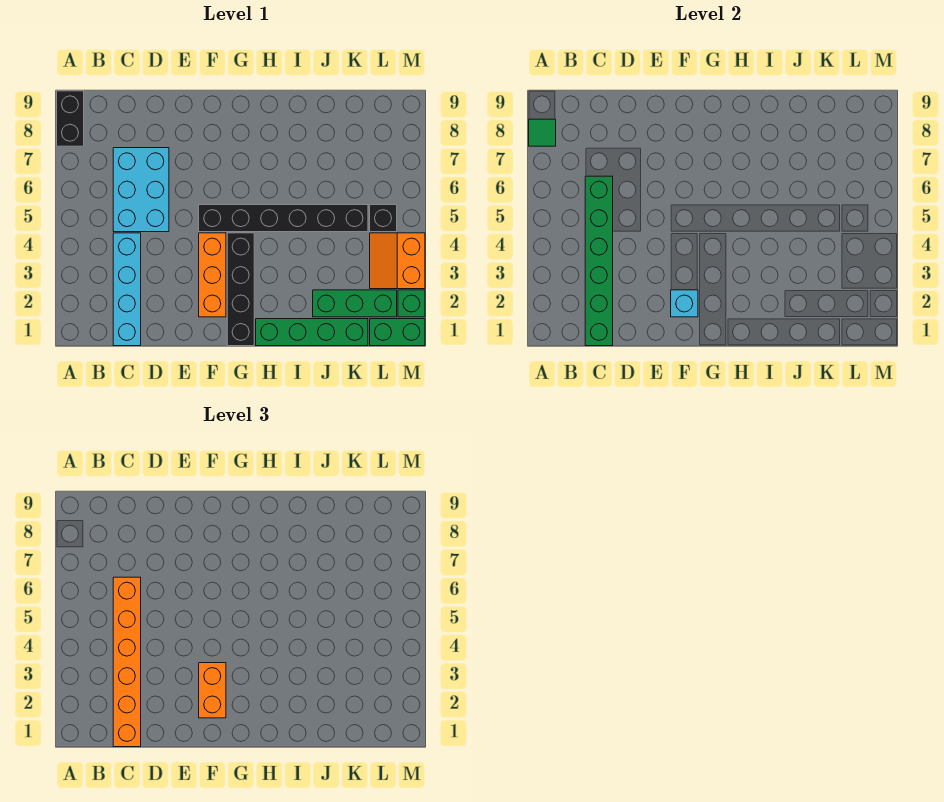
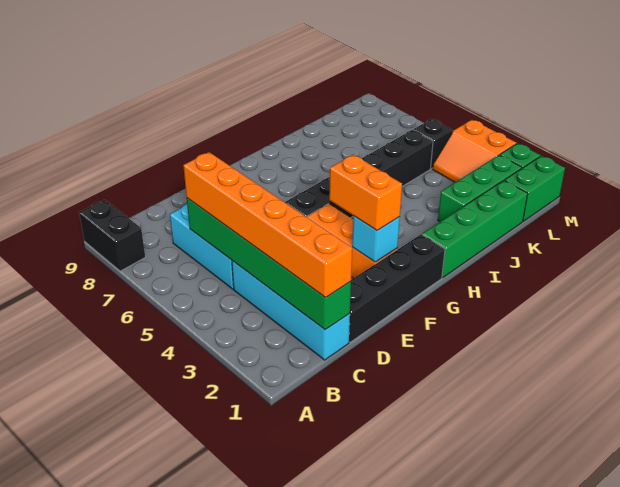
green tile A8 level 2 -> none
black brick G1:G4 level 1 -> black brick D1:G1 level 1

